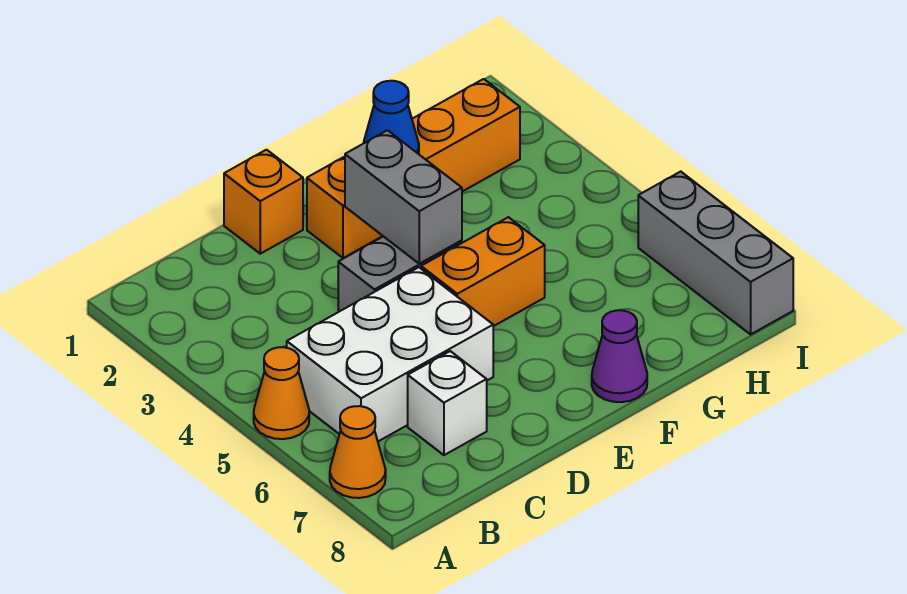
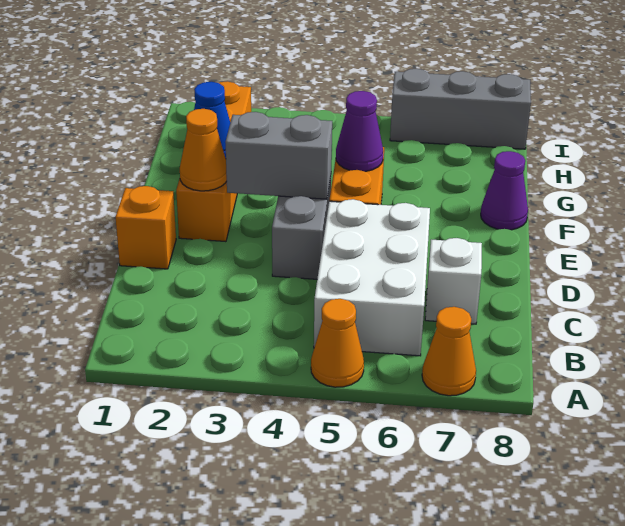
none -> orange cone E2 level 2
none -> purple cone F5 level 2

